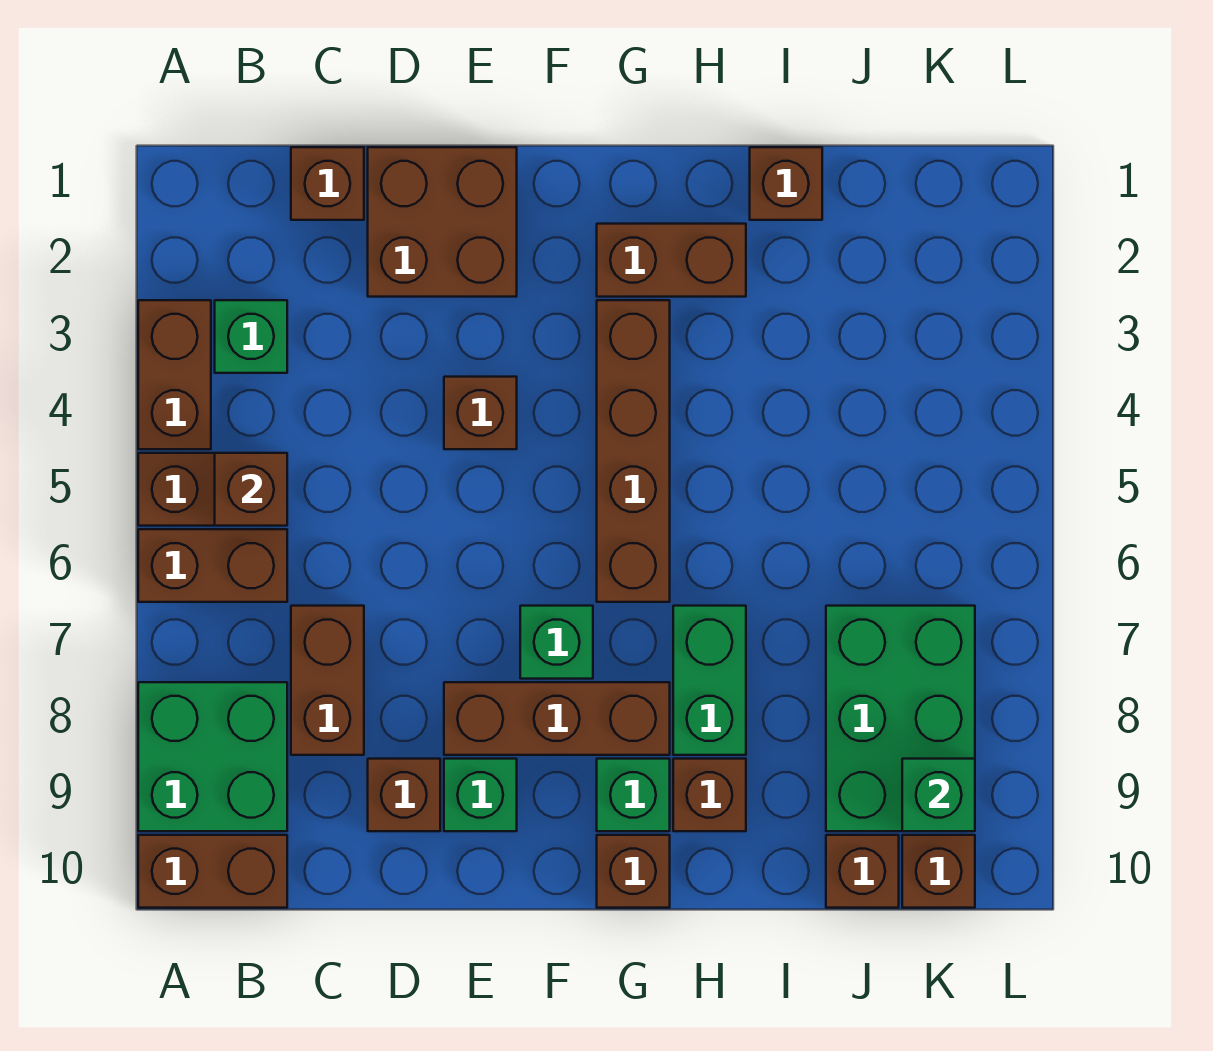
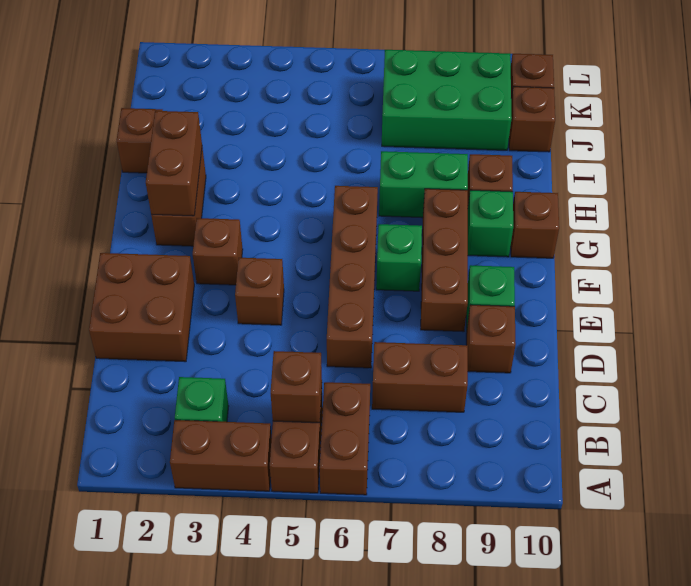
green brick A8:B9 level 1 -> none
brown brick A10:B10 level 1 -> brown brick G2:H2 level 2
brown brick C1 level 1 -> brown brick F3 level 1
brown brick G3:G6 level 1 -> brown brick D6:G6 level 1
green brick K9 level 2 -> none

